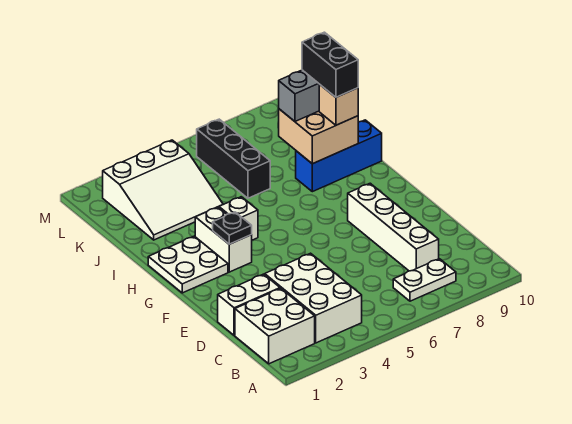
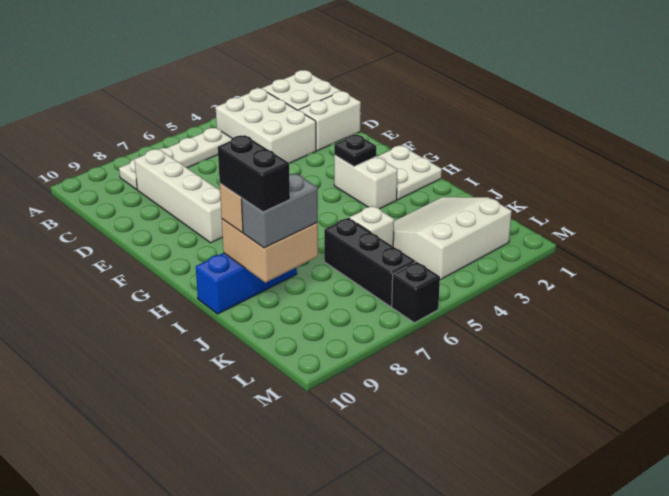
white plate B7:B8 level 1 -> white plate B5:B8 level 1
white brick H4 level 1 -> white brick J5 level 1
none -> black brick M6 level 1

